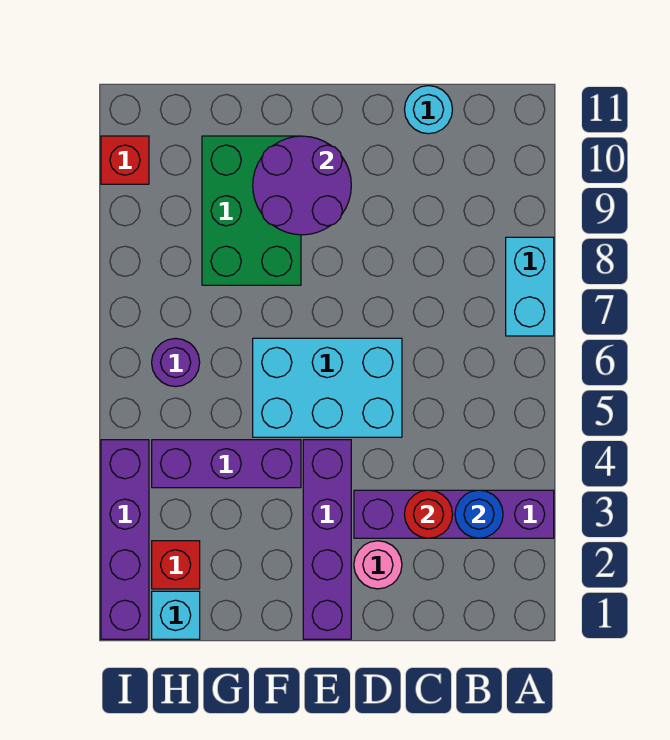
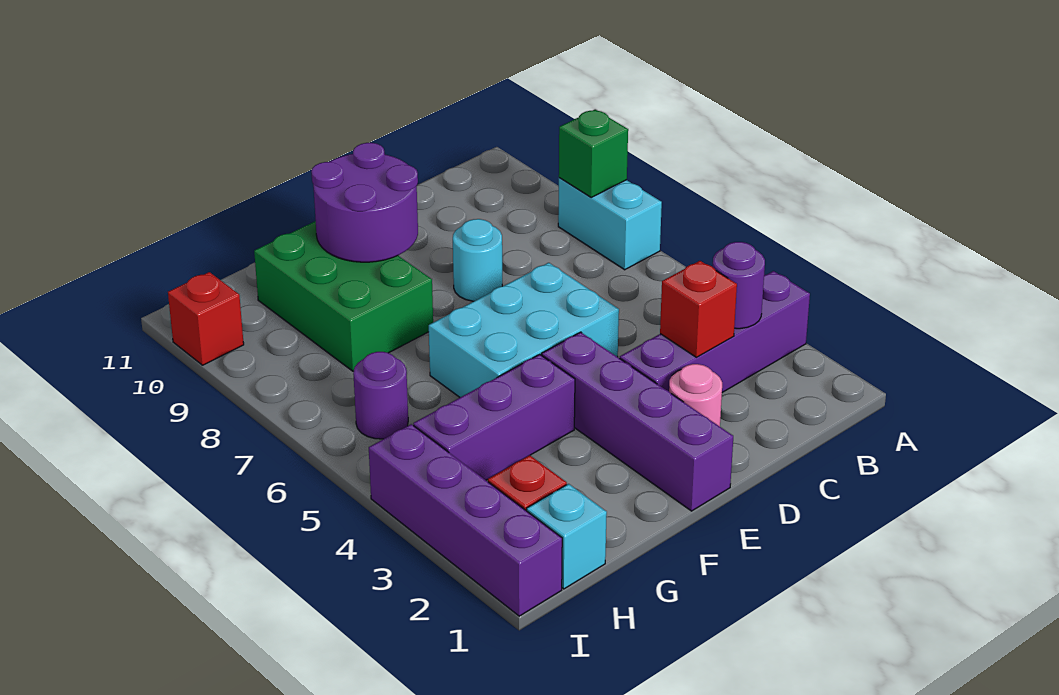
none -> green brick A8 level 2
blue round brick B3 level 2 -> purple round brick B3 level 2
red round brick C3 level 2 -> red brick C3 level 2
cyan round brick C11 level 1 -> cyan round brick D8 level 1

